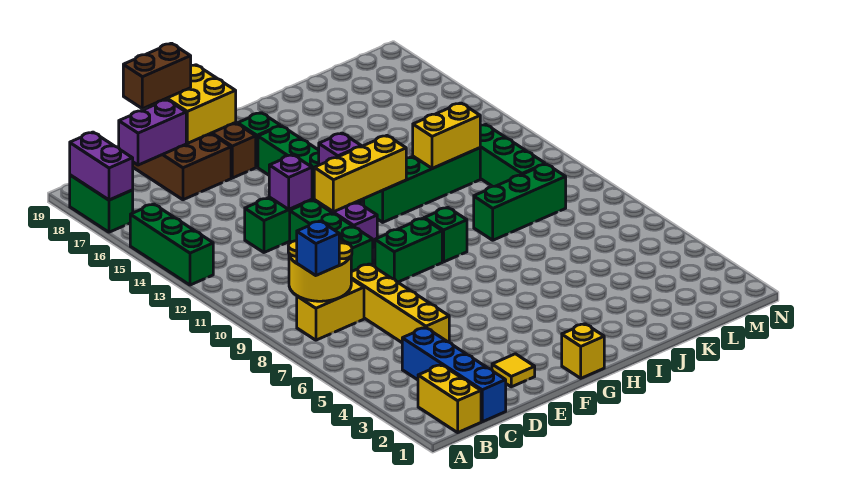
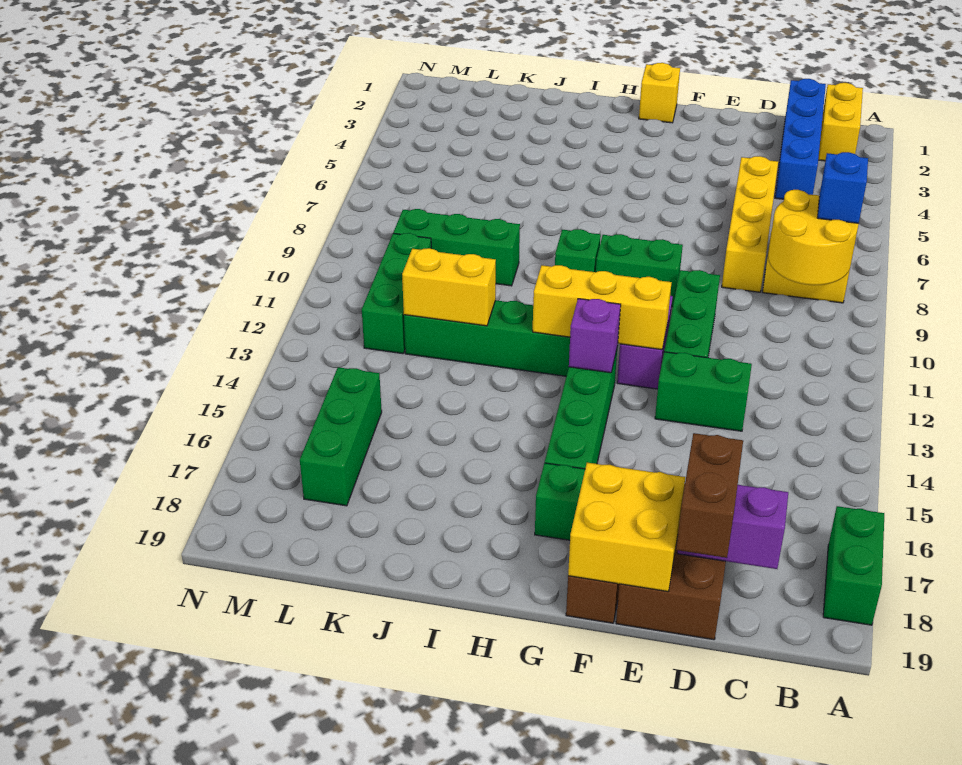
green brick A13:A15 level 1 -> green brick L15:L17 level 1
purple brick A17:A18 level 2 -> none
brown brick D19:E19 level 3 -> brown brick D18:D19 level 3
yellow tile E2 level 1 -> none
purple brick E13 level 2 -> none

